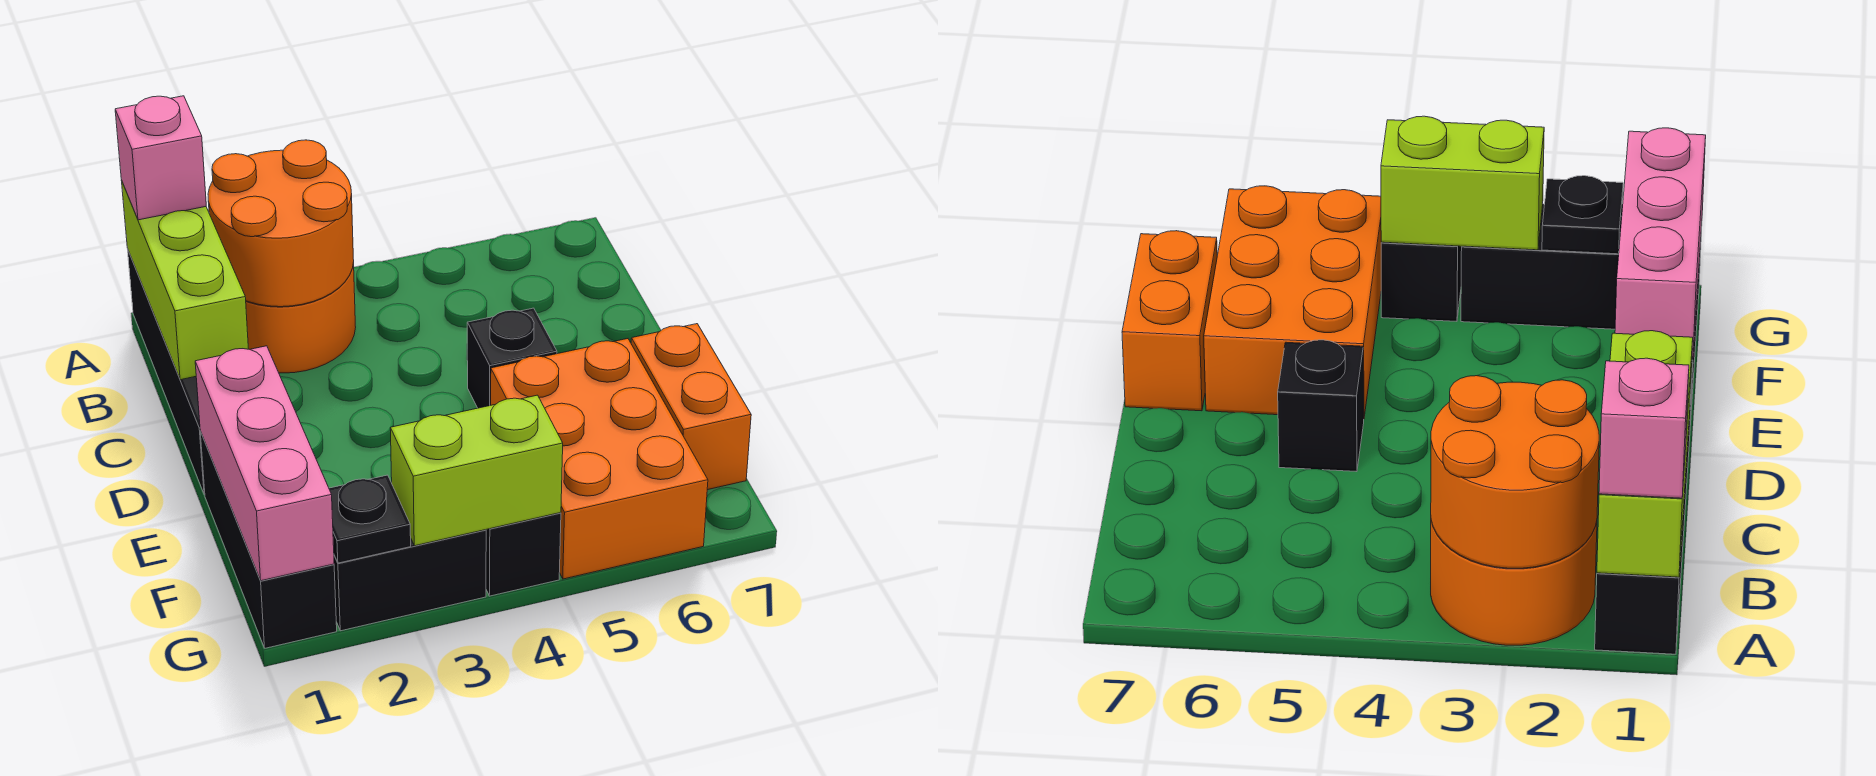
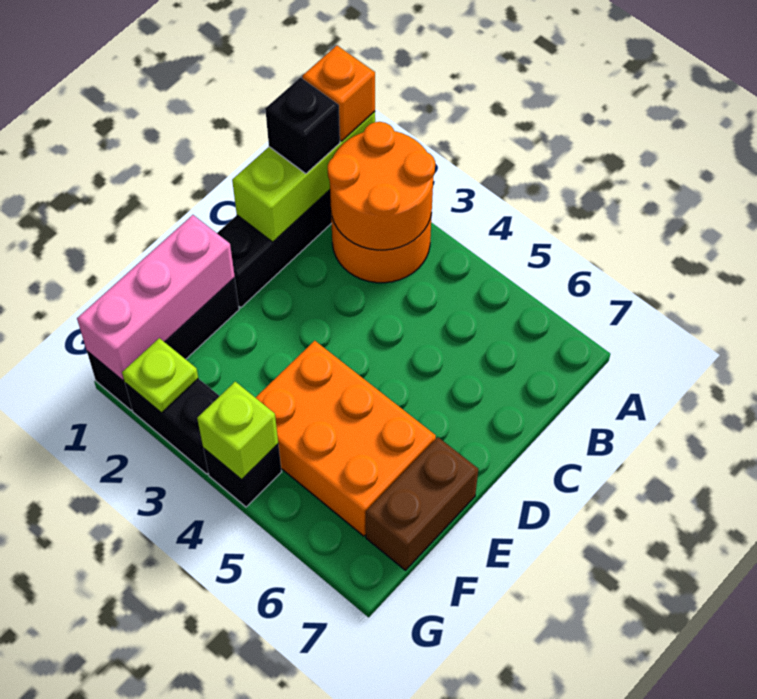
pink brick A1 level 3 -> orange brick A1 level 3
black brick D5 level 1 -> black brick B1 level 3
orange brick E5:G6 level 1 -> orange brick E4:F6 level 1
orange brick E7:F7 level 1 -> brown brick E7:F7 level 1
black plate G2 level 2 -> lime plate G2 level 2
lime brick G3:G4 level 2 -> lime brick G4 level 2

